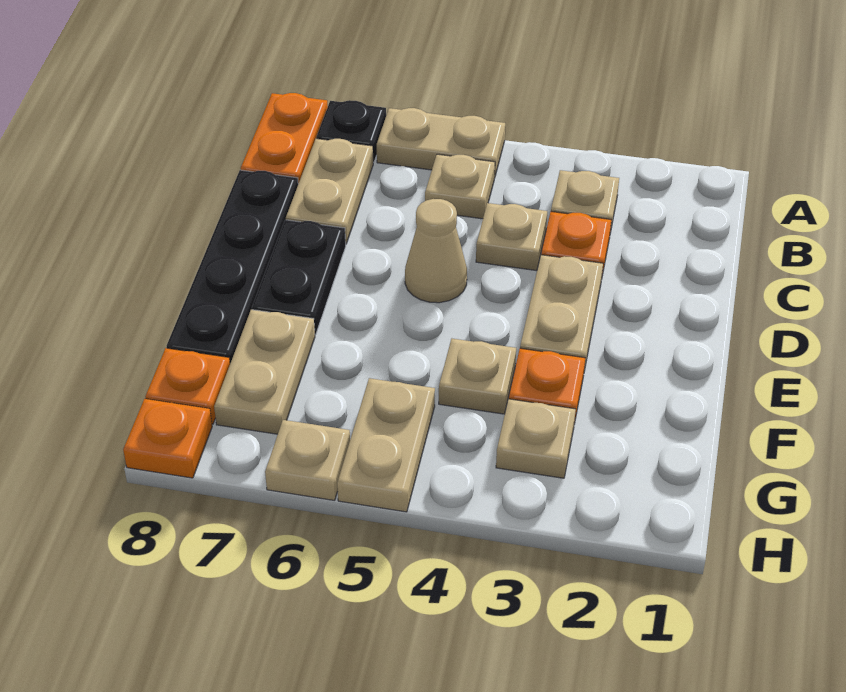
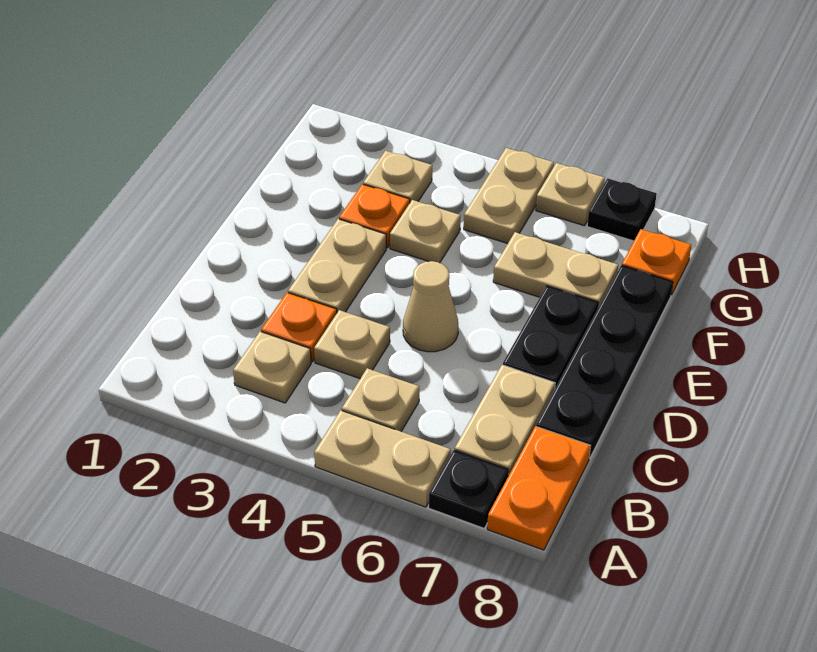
tan plate F7:G7 level 1 -> tan plate F6:F7 level 1
none -> black plate H7 level 1
orange plate H8 level 1 -> none

